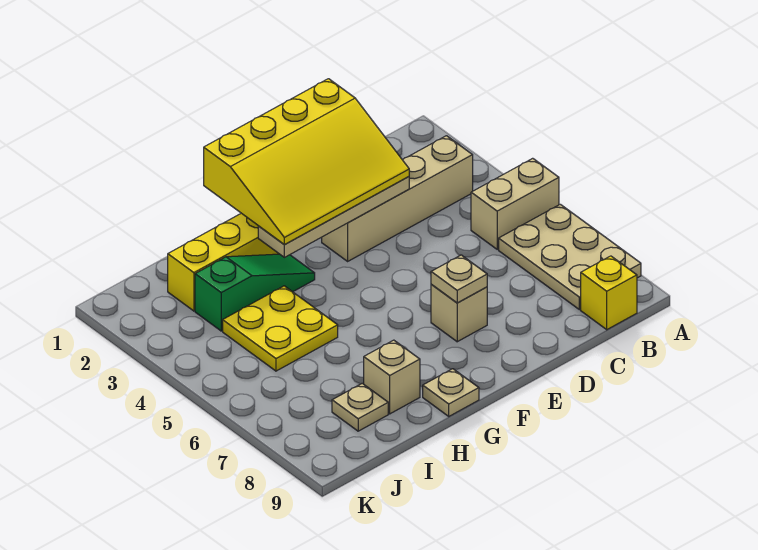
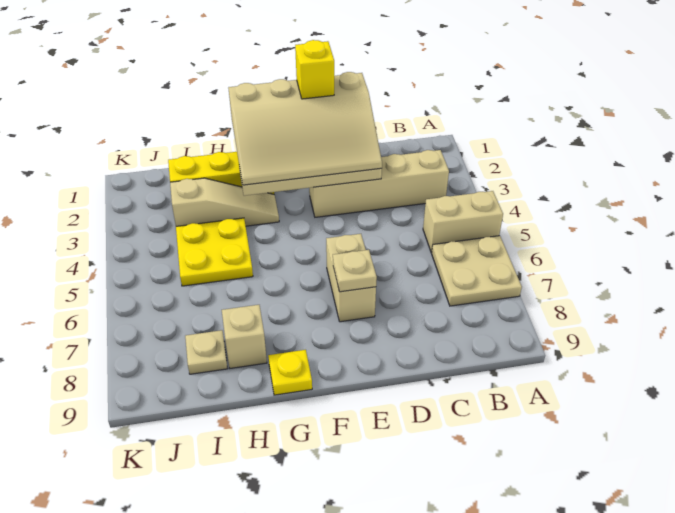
tan plate A6:B8 level 1 -> tan plate A6:B7 level 1
yellow brick B9 level 1 -> yellow brick E1 level 4
yellow slope D1:G3 level 3 top 1 -> tan slope D1:G3 level 3 top 1
tan brick E7 level 1 -> tan brick E6:E7 level 1
green slope G3:I3 level 1 top I -> tan slope G3:I3 level 1 top I
tan plate G9 level 1 -> yellow plate G9 level 1

